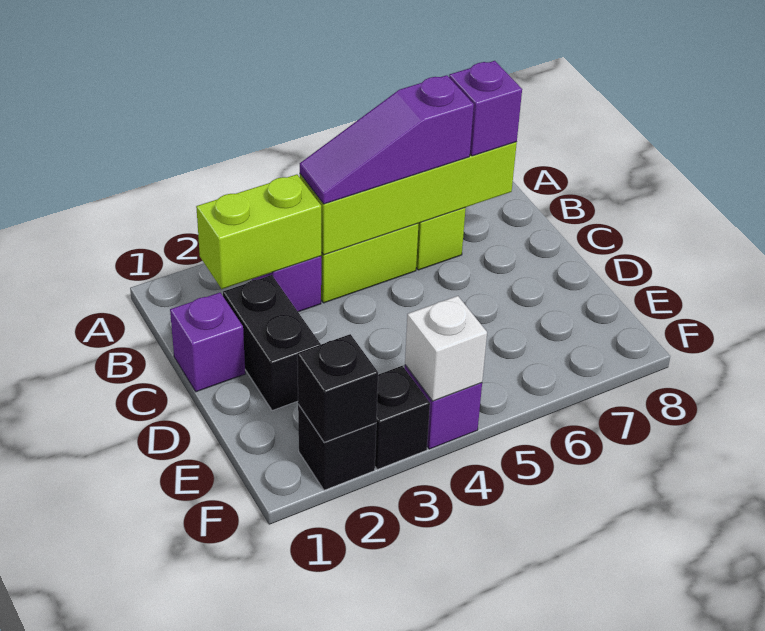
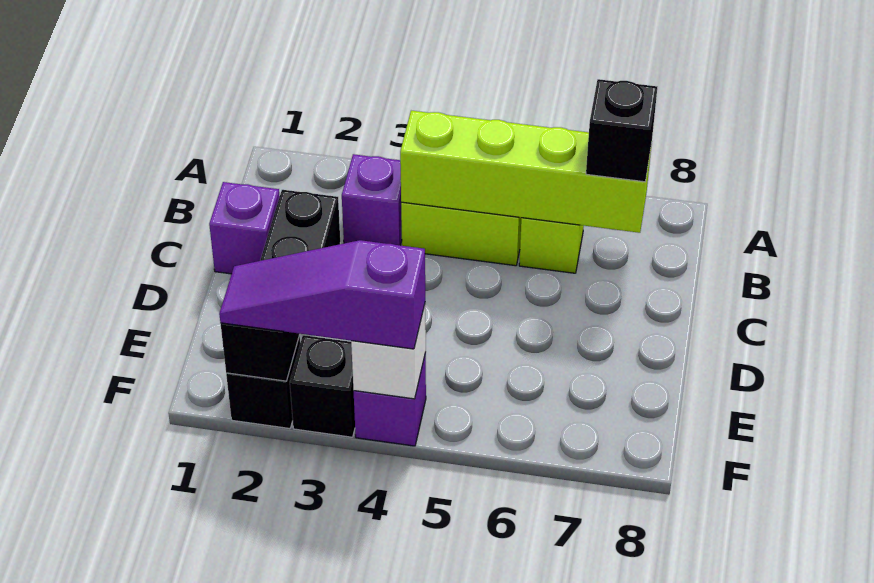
lime brick B2:B3 level 2 -> none
purple slope B4:B6 level 3 top 6 -> purple slope F2:F4 level 3 top 4
purple brick B7 level 3 -> black brick B7 level 3

